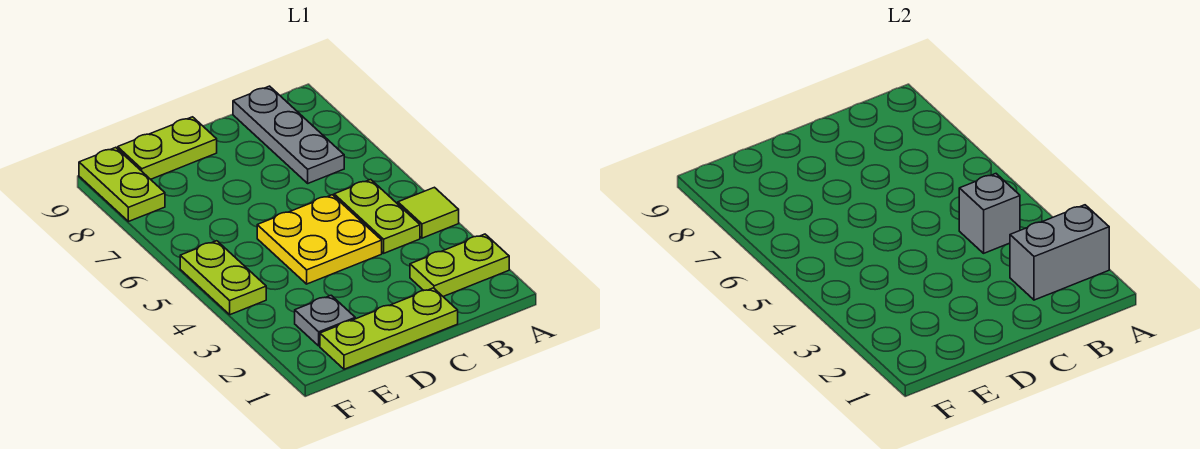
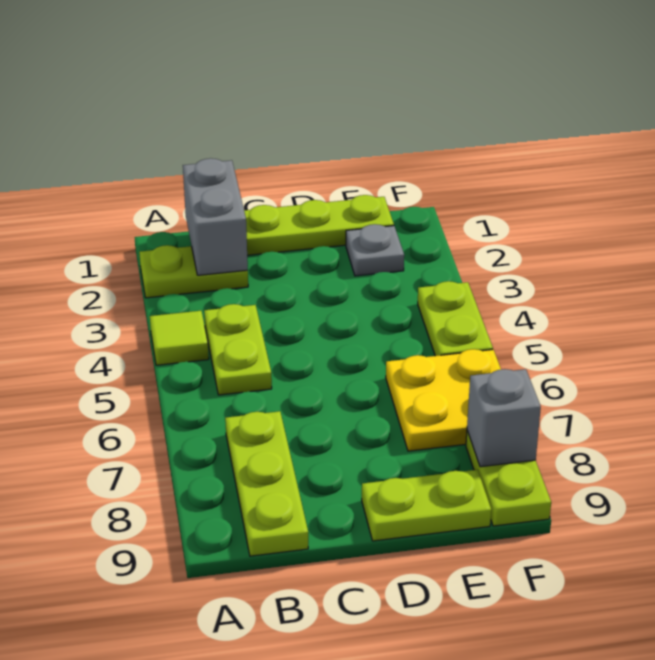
grey brick A2:B2 level 2 -> grey brick B1:B2 level 2
grey brick B4 level 2 -> grey brick F8 level 2
grey plate B7:B9 level 1 -> lime plate B7:B9 level 1
yellow plate C4:D5 level 1 -> yellow plate E6:F7 level 1

